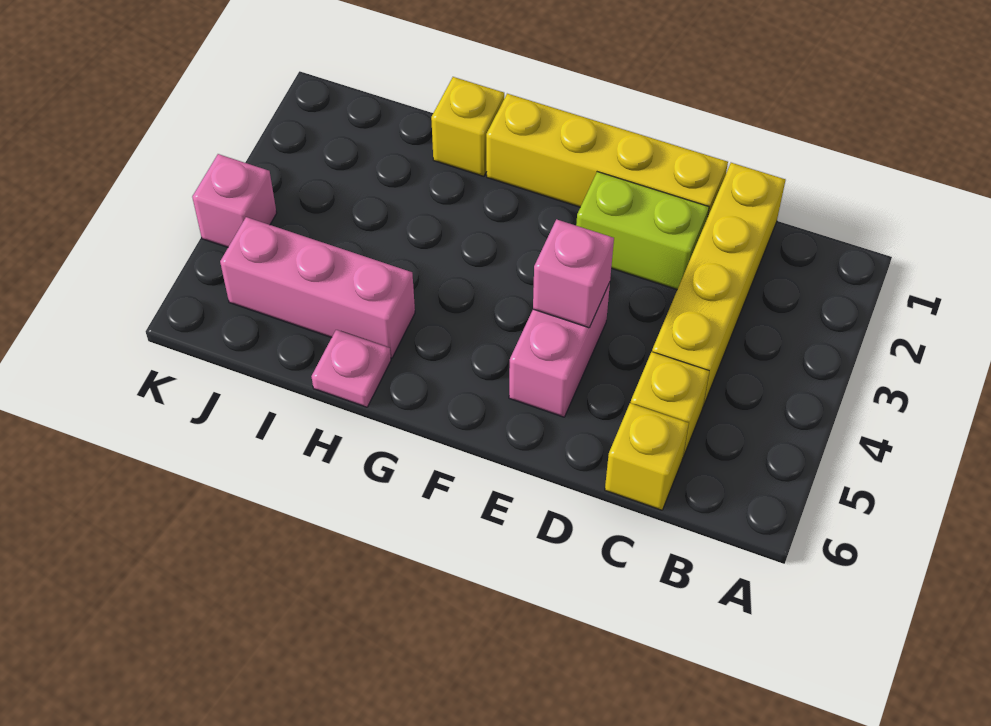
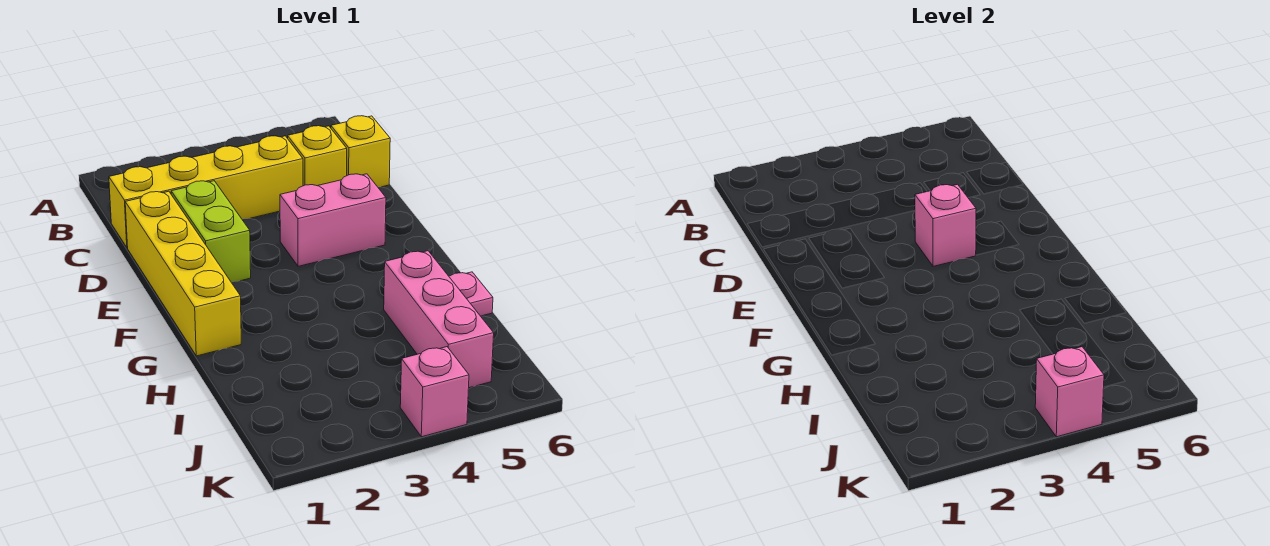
yellow brick H1 level 1 -> none
none -> pink brick K4 level 2

